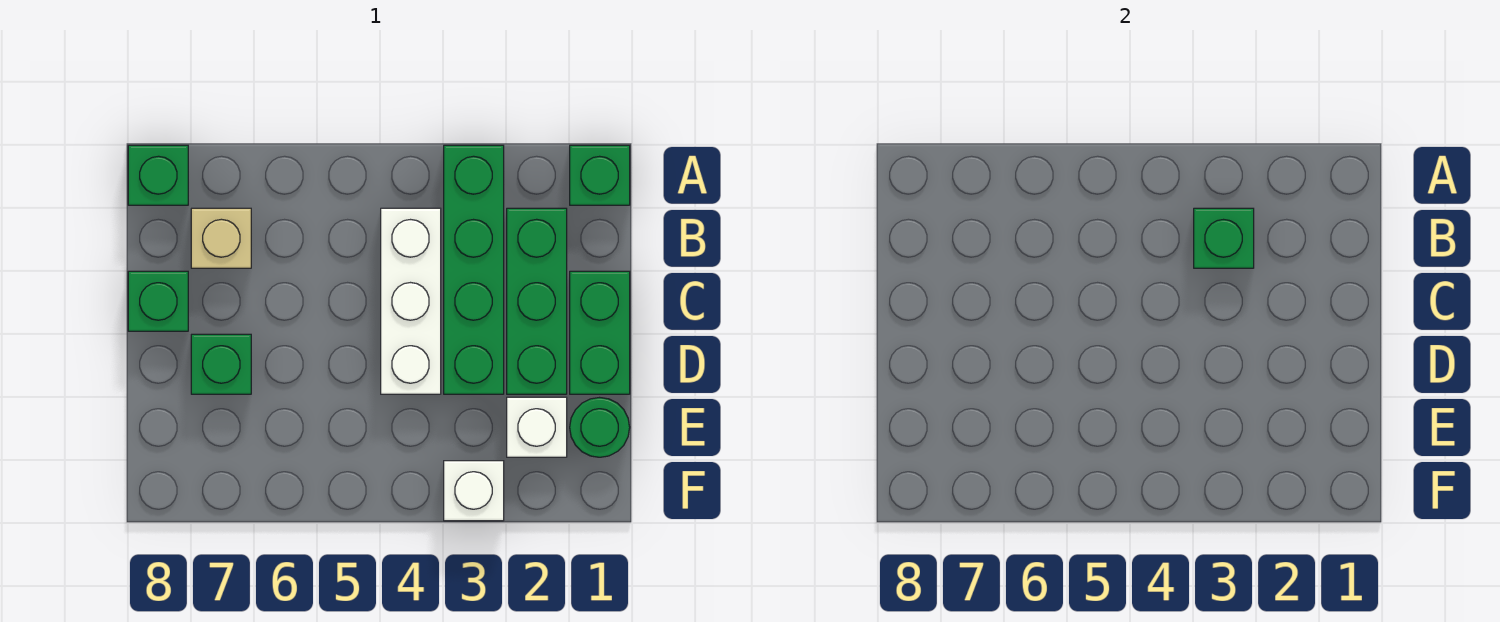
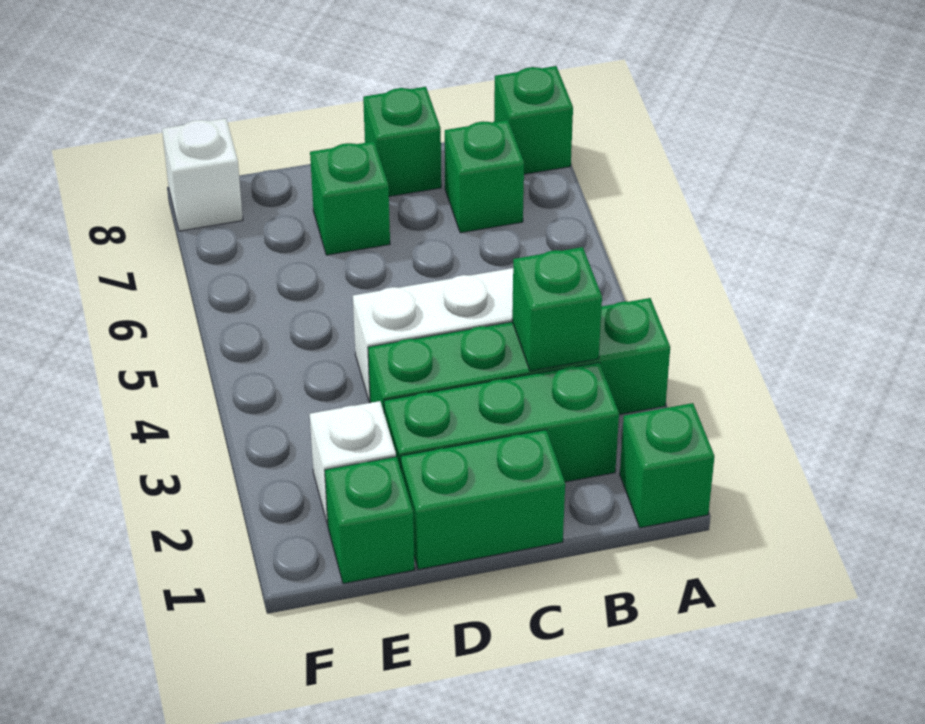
tan brick B7 level 1 -> green brick B7 level 1
green round brick E1 level 1 -> green brick E1 level 1
white brick F3 level 1 -> white brick F8 level 1

